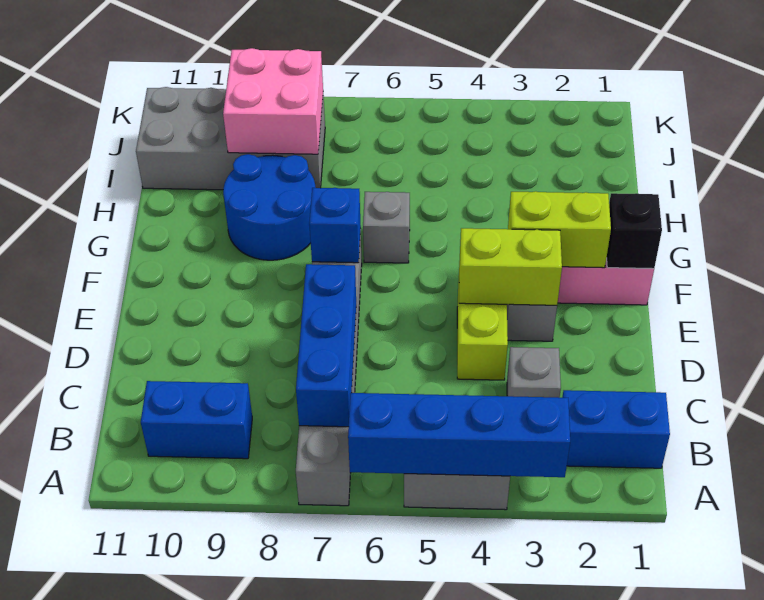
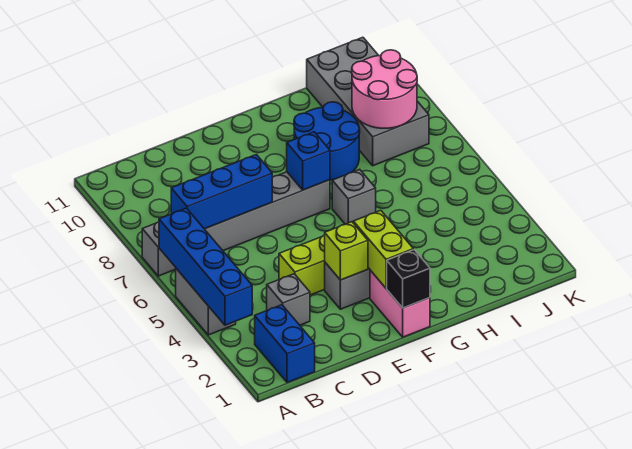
blue brick B9:B10 level 1 -> none
lime brick E3:E4 level 2 -> lime brick E3 level 2
pink brick I8:J9 level 2 -> pink round brick I8:J9 level 2

